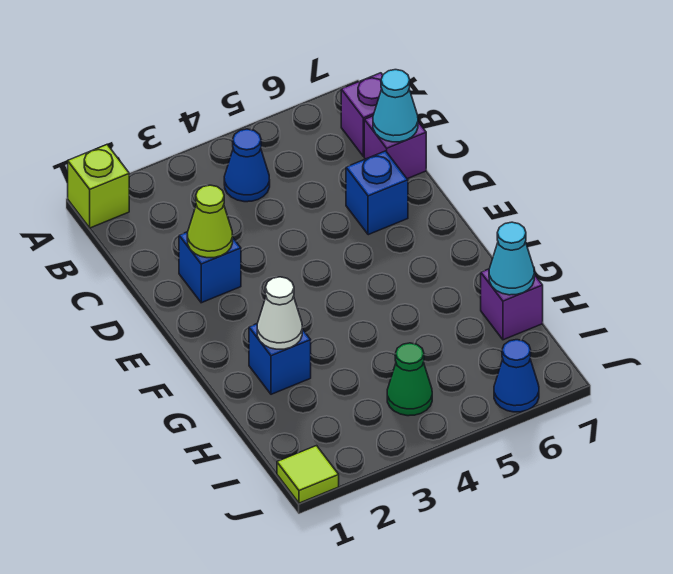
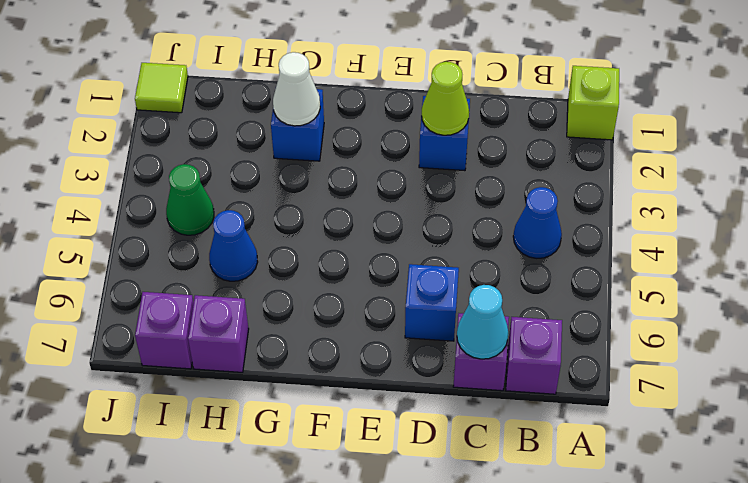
cyan cone H7 level 2 -> none
none -> purple brick I7 level 1
blue cone J6 level 1 -> blue cone H5 level 1

